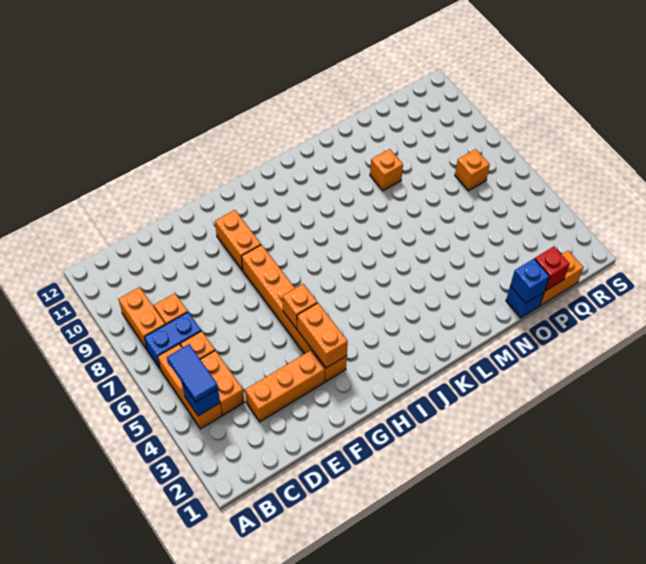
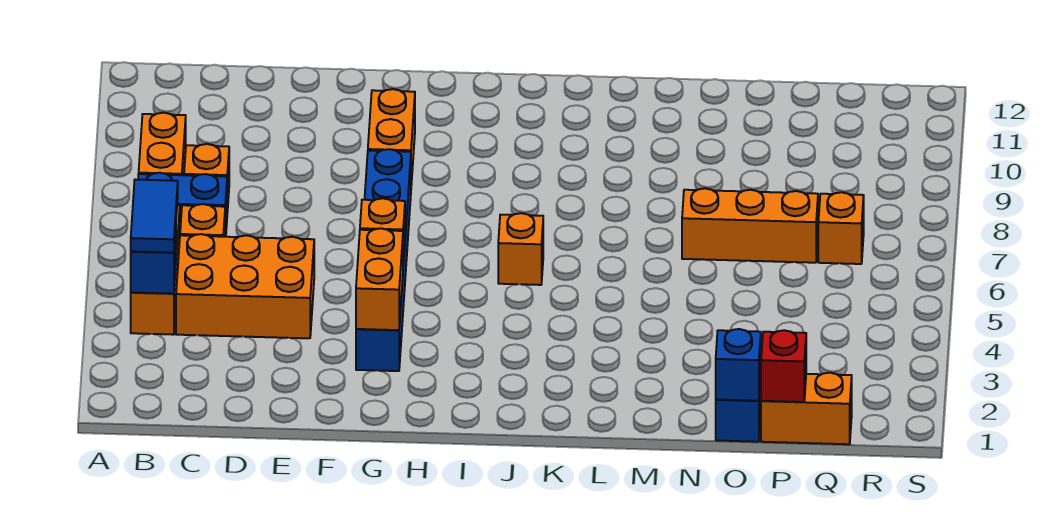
orange brick C4:C5 level 1 -> orange brick C4:E5 level 1
orange brick D3:F3 level 1 -> orange brick N7:P7 level 1
orange brick G3:G8 level 1 -> blue brick G3:G8 level 1
orange brick N9 level 1 -> orange brick J6 level 1

